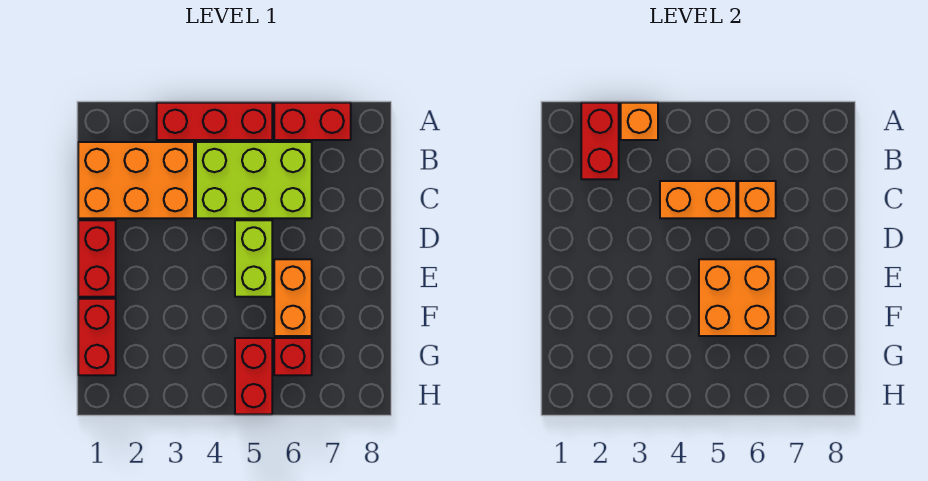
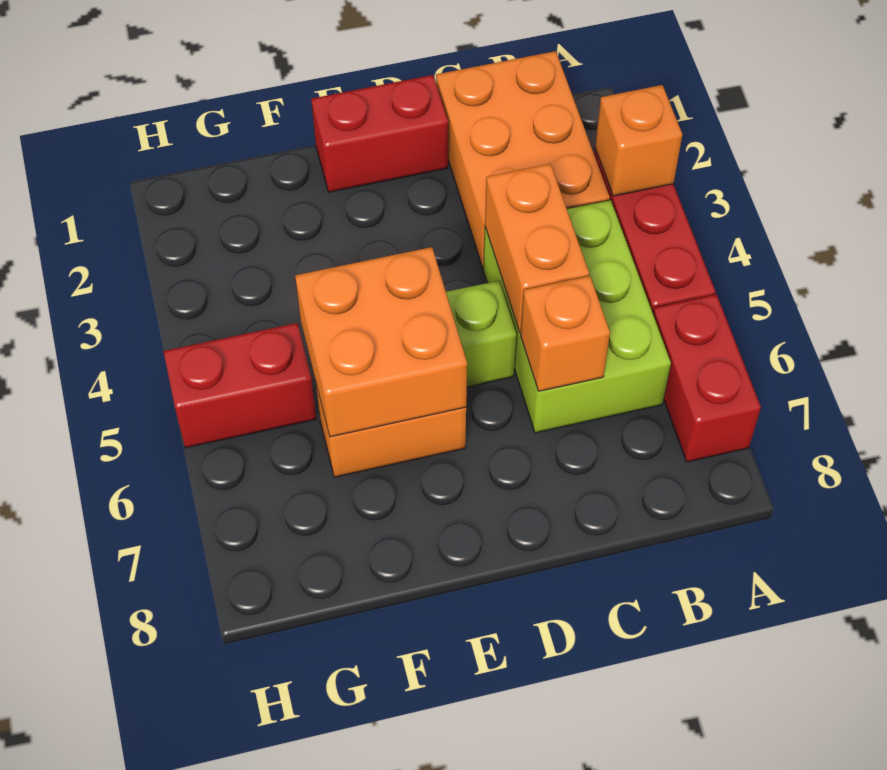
red brick A2:B2 level 2 -> none
red brick F1:G1 level 1 -> none
red brick G6 level 1 -> none

